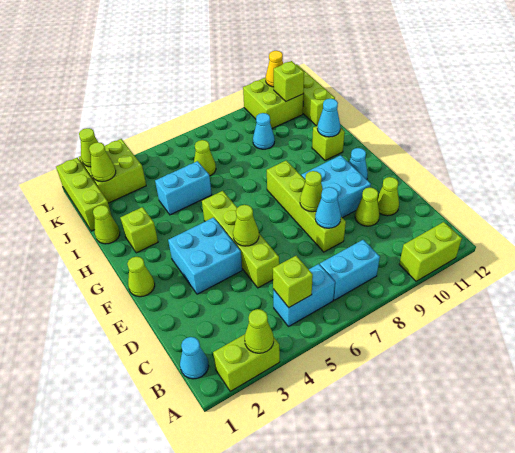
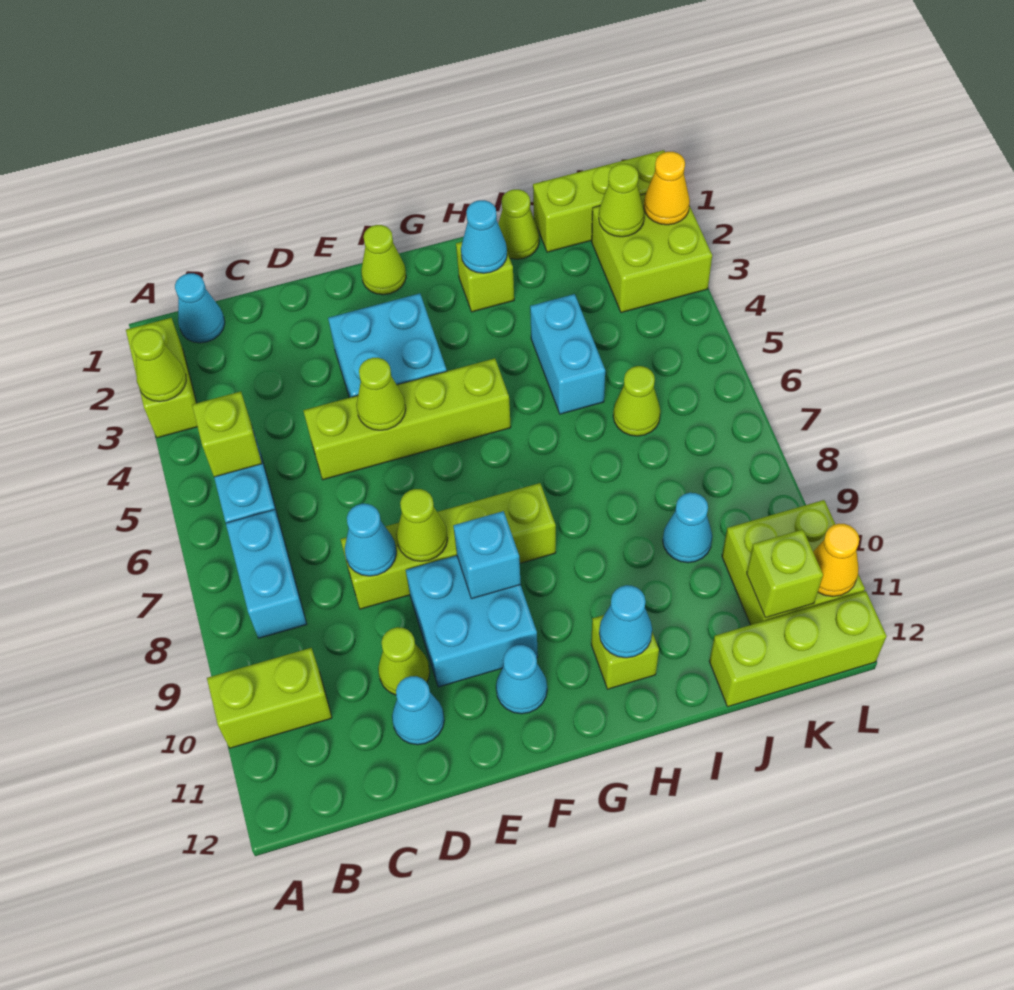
lime brick A10:A11 level 1 -> lime brick A10:B10 level 1
lime cone D11 level 1 -> cyan cone D11 level 1
none -> cyan brick F9 level 2
none -> cyan cone H2 level 2
lime cone L2 level 2 -> yellow cone L2 level 2

